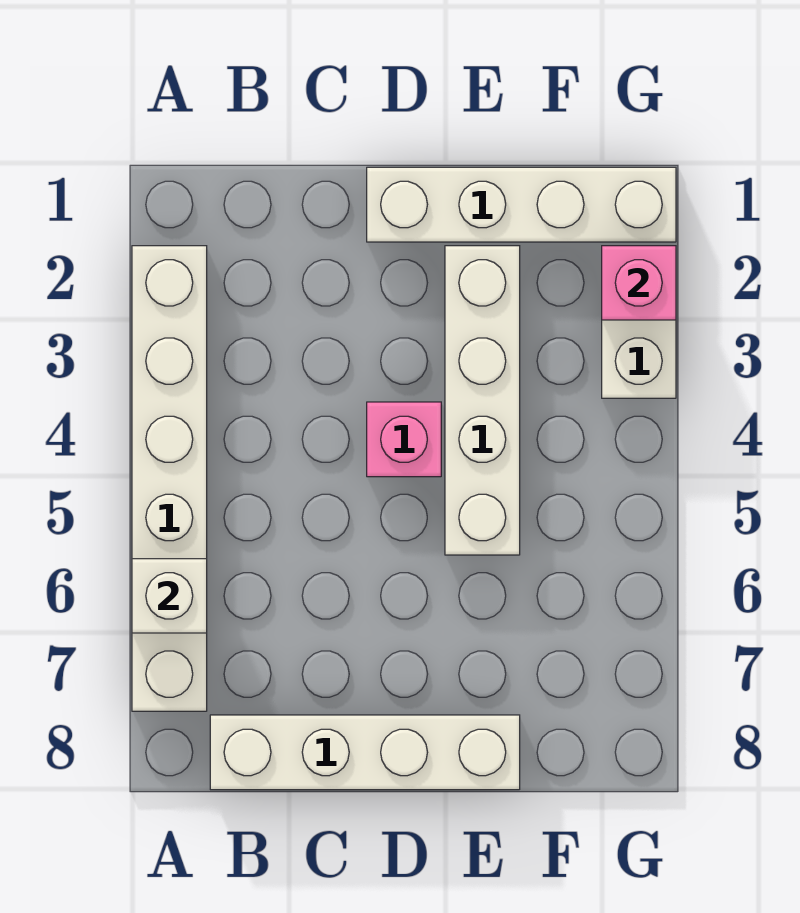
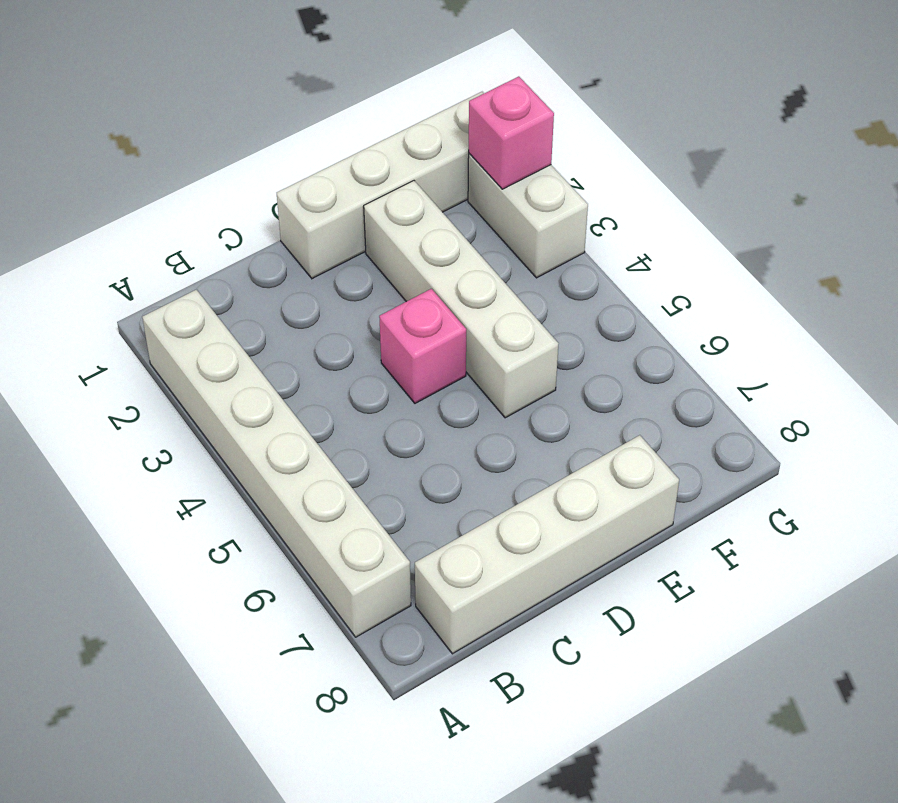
white brick A6 level 2 -> none

